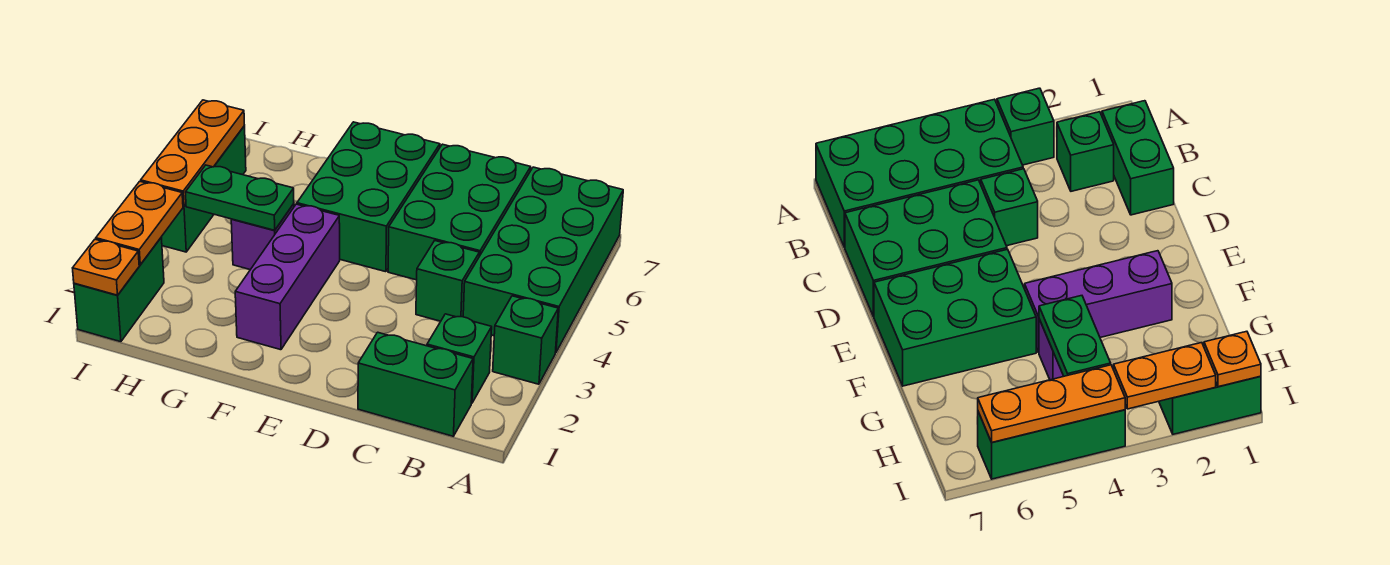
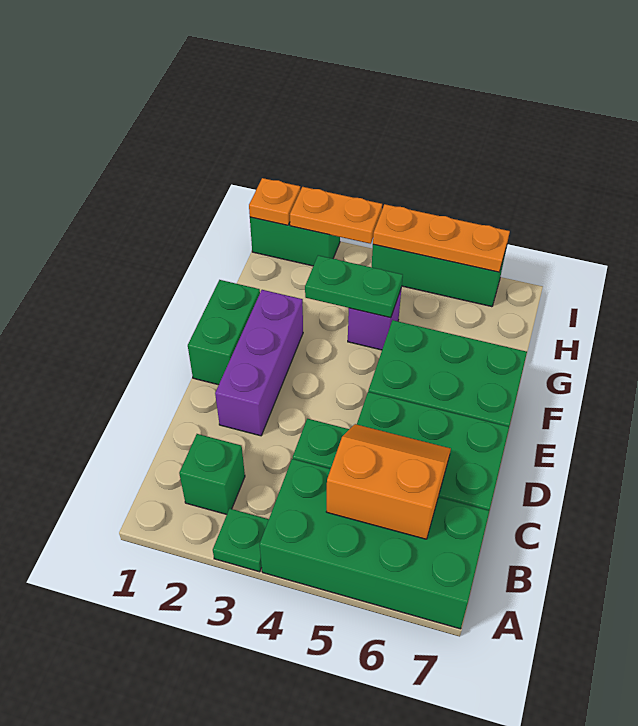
green brick A3 level 1 -> green plate A3 level 1
green brick B1:C1 level 1 -> green brick E1:F1 level 1
none -> orange slope B5:C6 level 2 top B
purple brick F2:F4 level 1 -> purple brick D2:F2 level 1
green plate G4:H4 level 2 -> green plate G3:G4 level 2

